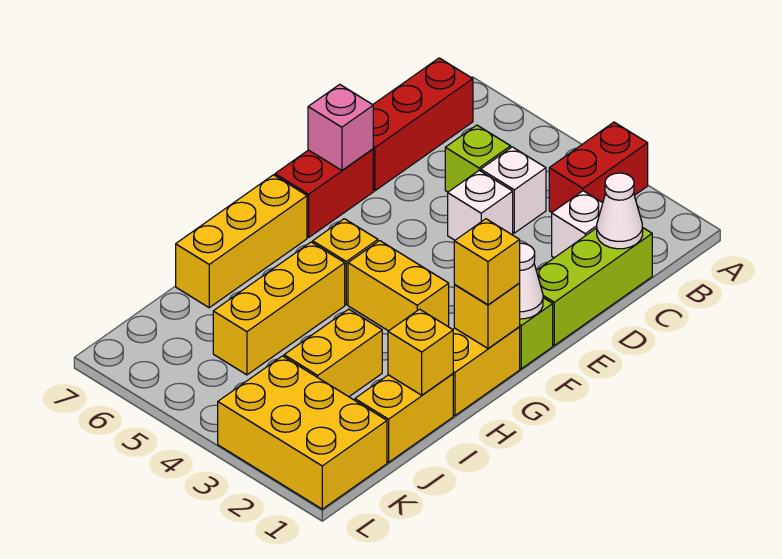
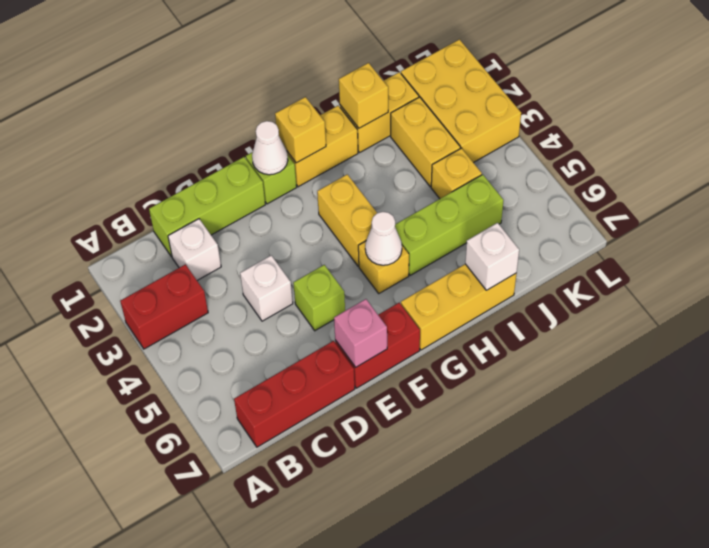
white cone C1 level 2 -> white cone G5 level 2
white brick C4 level 1 -> white brick I7 level 2
lime brick C5 level 1 -> lime brick E5 level 1
yellow brick G1 level 3 -> yellow brick J4 level 1
yellow brick H5:J5 level 1 -> lime brick H5:J5 level 1
yellow brick I3:J3 level 1 -> yellow brick J2:J3 level 1

